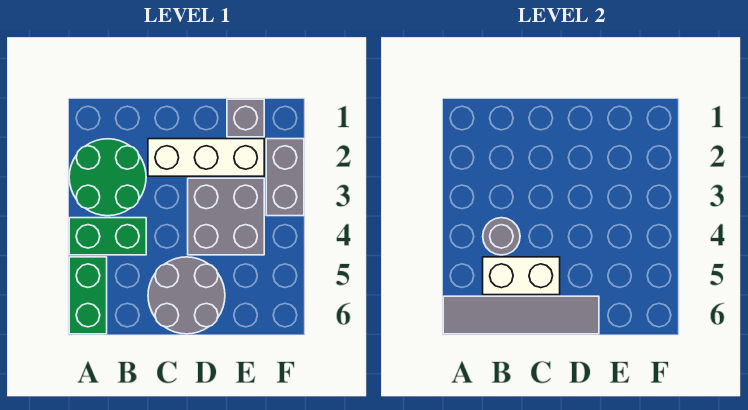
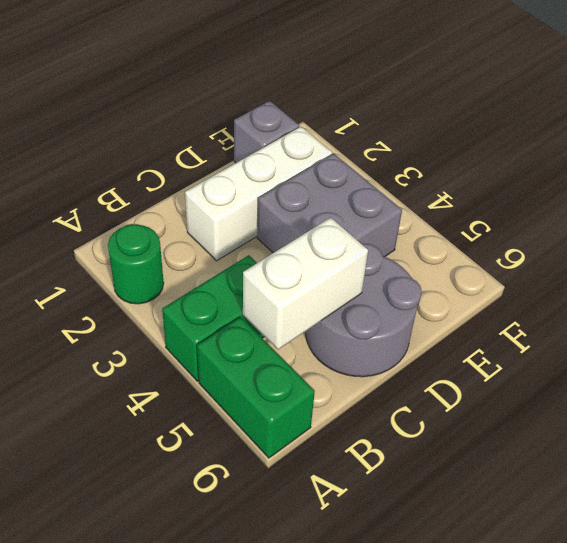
green round brick A2:B3 level 1 -> green round brick A2 level 1
grey tile A6:D6 level 2 -> none
grey round brick B4 level 2 -> none
grey brick F2:F3 level 1 -> none

